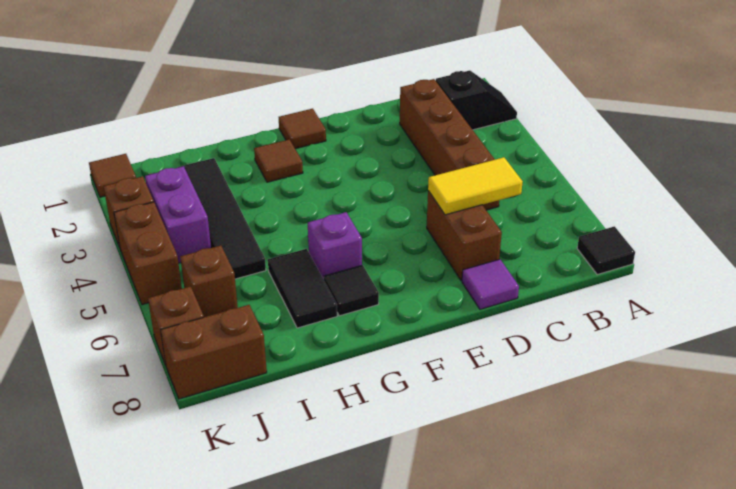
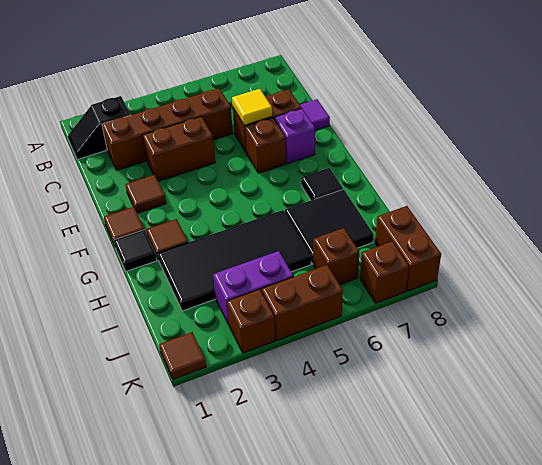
black slope A2:B2 level 1 top B -> black slope B1:B2 level 1 top 2
black tile A8 level 1 -> black tile G1 level 1
yellow tile C6:D6 level 2 -> yellow tile D6 level 2
none -> brown brick D3:D4 level 1
none -> brown tile E2 level 1
none -> brown brick E6 level 1
purple brick G6 level 1 -> purple brick E7 level 1
black tile H6:H7 level 1 -> black tile H6:I7 level 1
black tile I2:I5 level 1 -> black tile H2:I5 level 1

